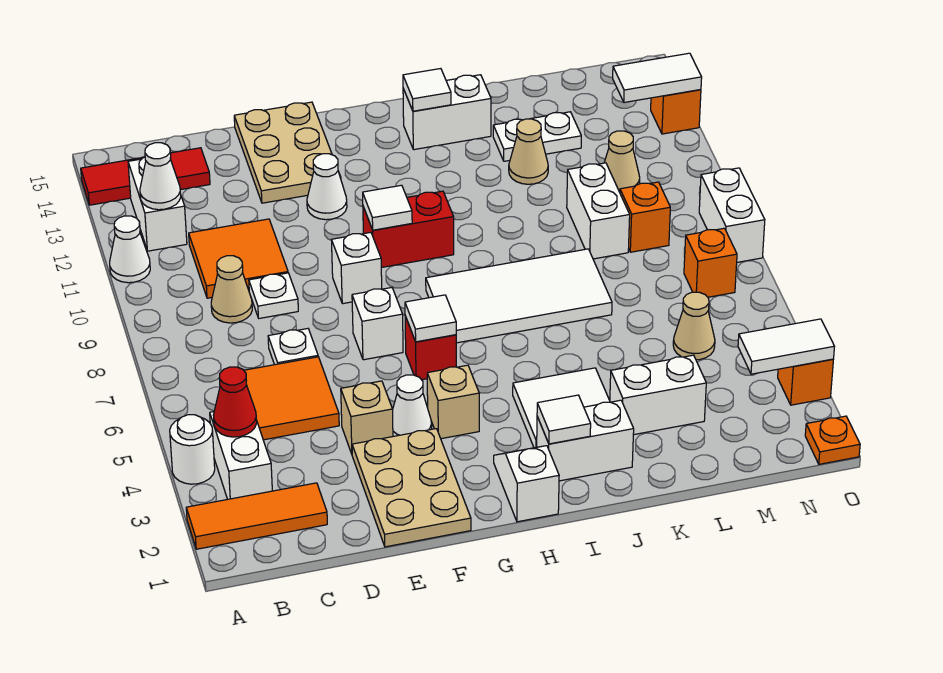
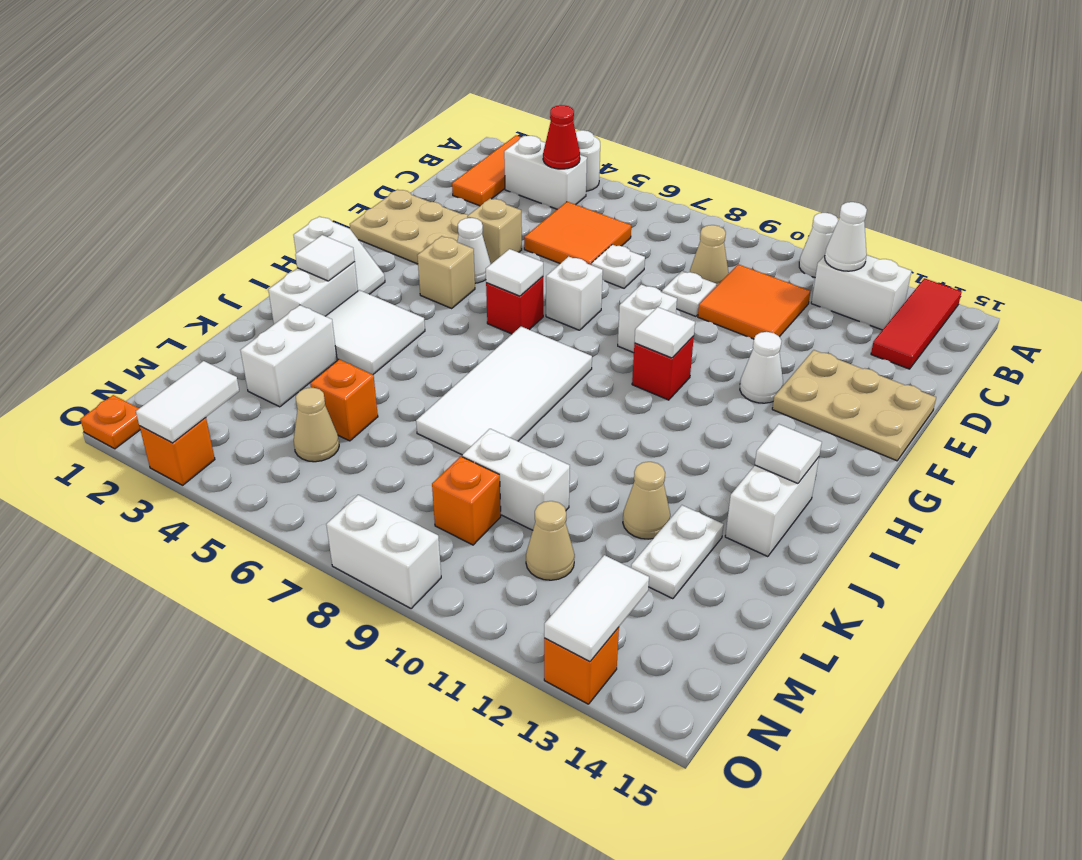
red brick G10:H10 level 1 -> red brick G10 level 1
orange brick N7 level 1 -> orange brick L5 level 1

